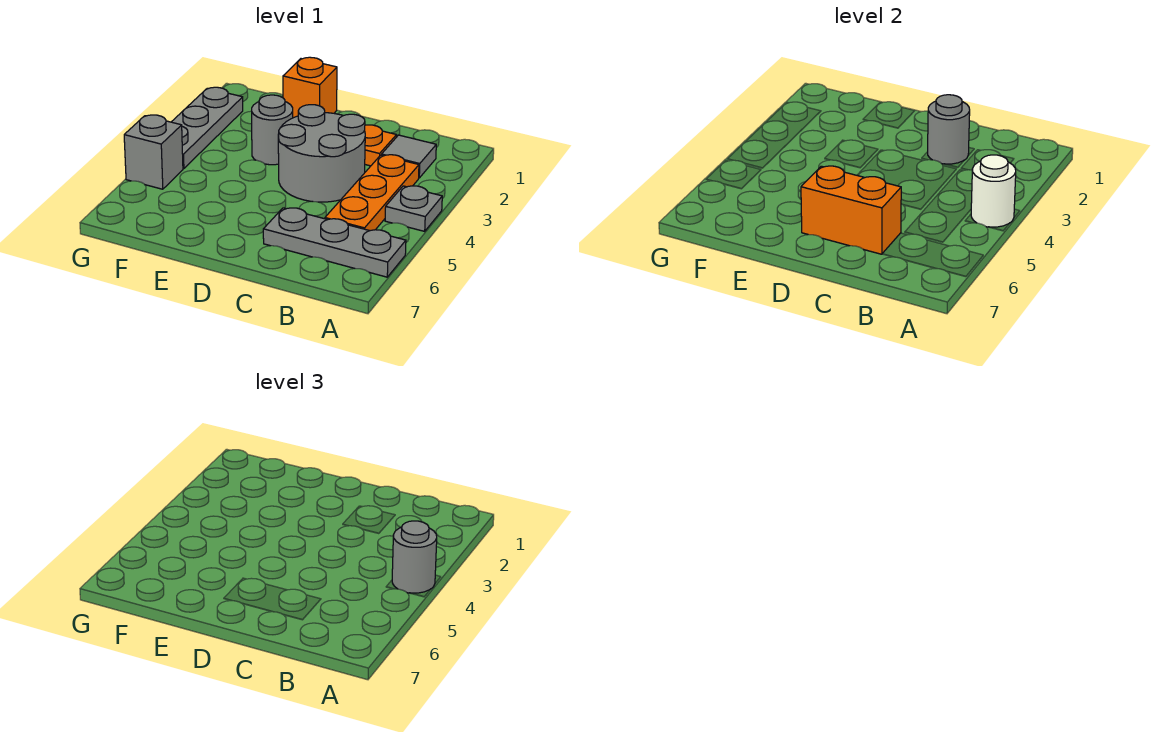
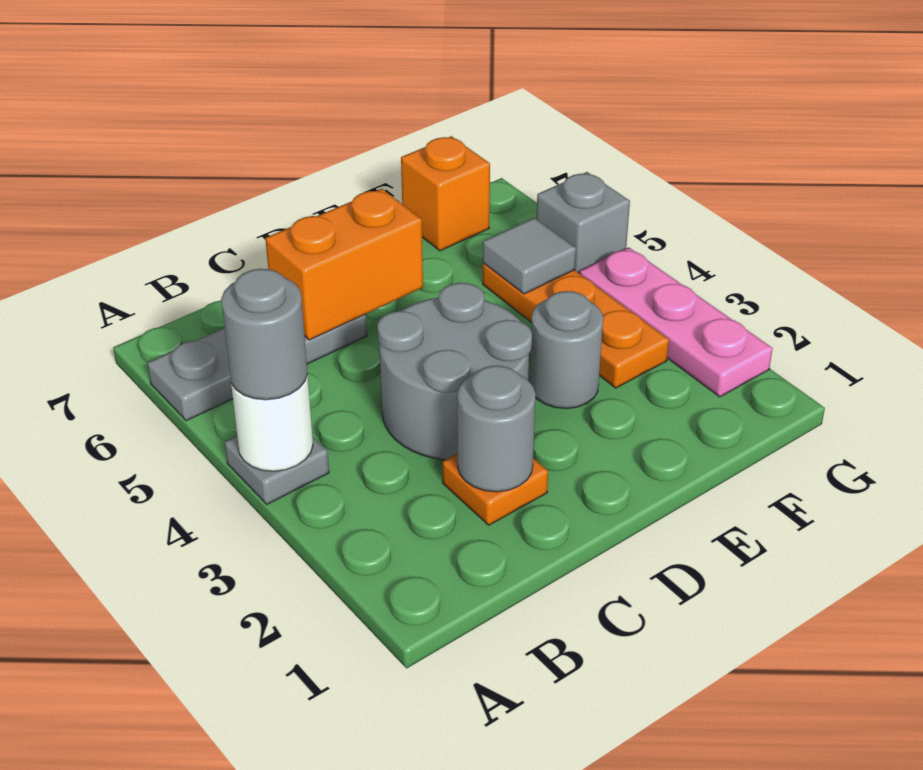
grey tile B2 level 1 -> grey tile F5 level 2
orange plate B3:B5 level 1 -> orange plate F3:F5 level 1
orange brick E1 level 1 -> orange brick F7 level 1
grey plate G2:G4 level 1 -> pink plate G2:G4 level 1

